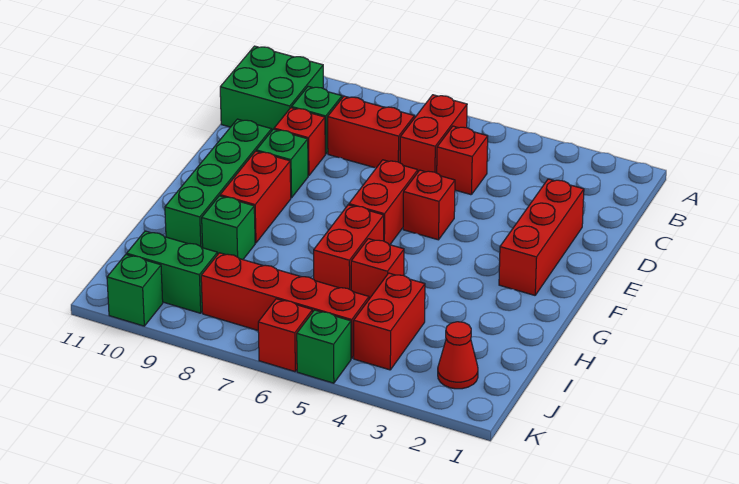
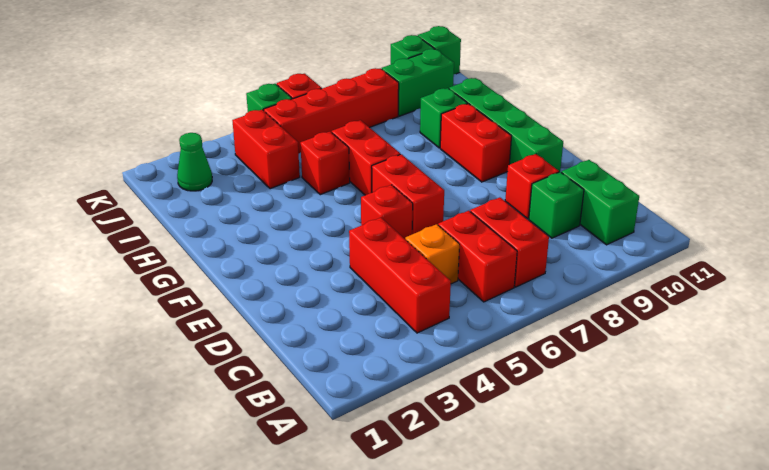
green brick B10:C11 level 1 -> green brick B10:C10 level 1
red brick C5 level 1 -> orange brick C5 level 1
red brick C7:C8 level 1 -> red brick B7:C7 level 1
red brick D2:F2 level 1 -> red brick B4:D4 level 1
green brick E9 level 1 -> green brick K11 level 1
red cone J2 level 1 -> green cone J2 level 1

